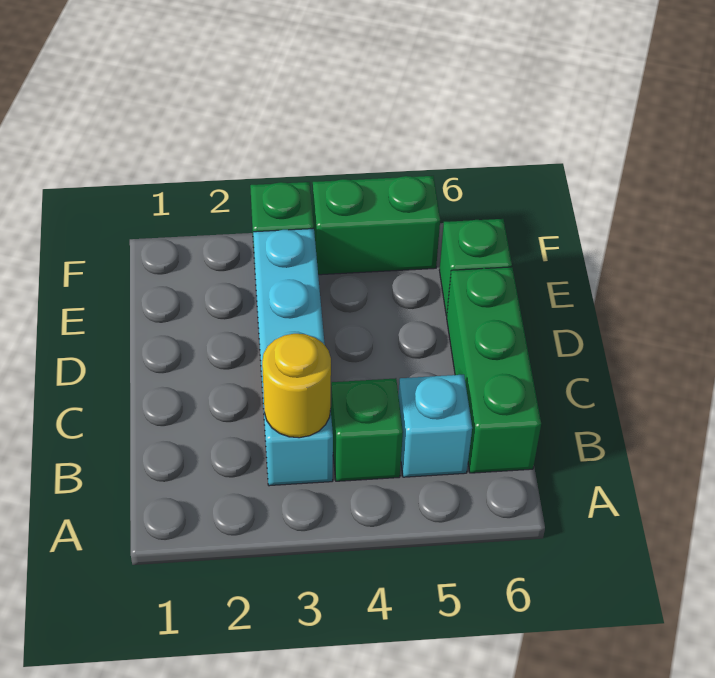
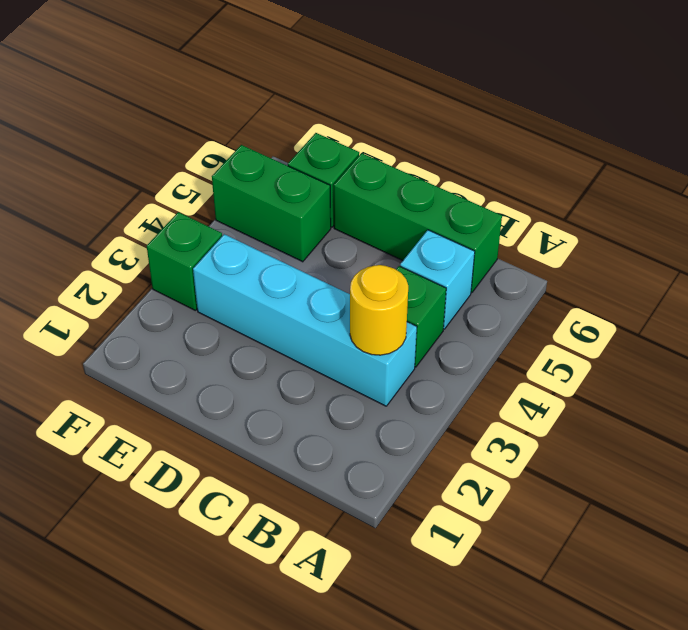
green brick F4:F5 level 1 -> green brick E5:F5 level 1

